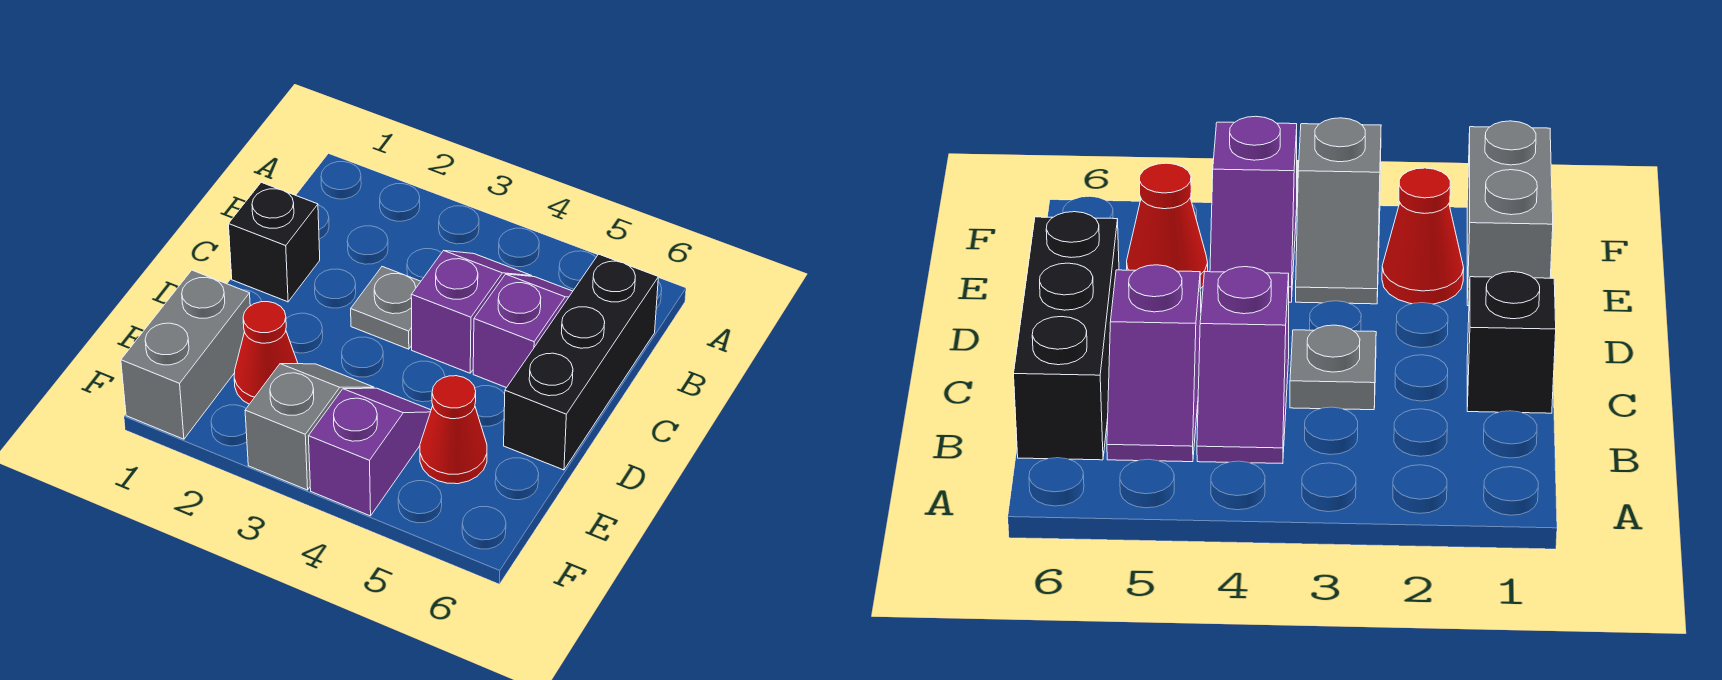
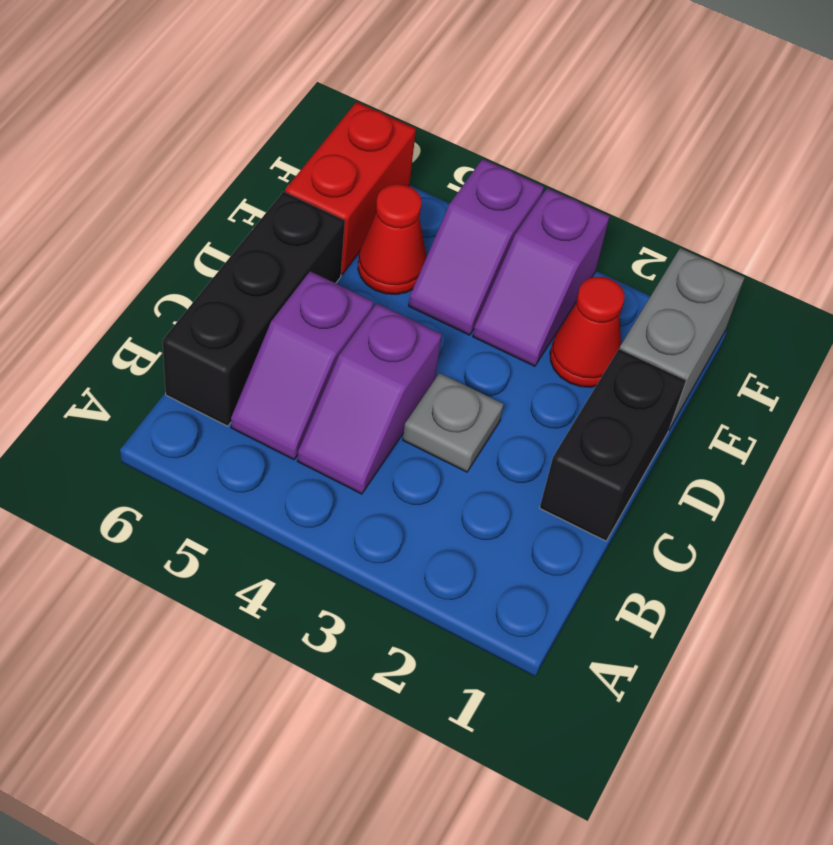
black brick C1 level 1 -> black brick C1:D1 level 1
grey slope E3:F3 level 1 top F -> purple slope E3:F3 level 1 top F
none -> red brick E6:F6 level 1

